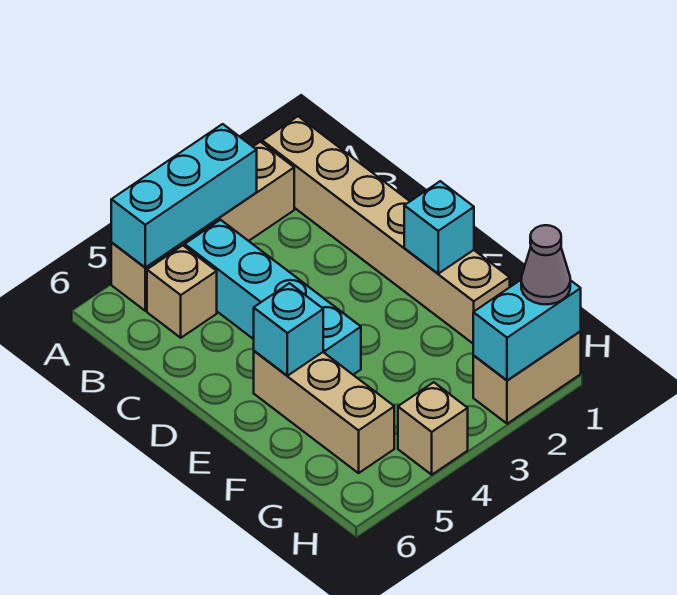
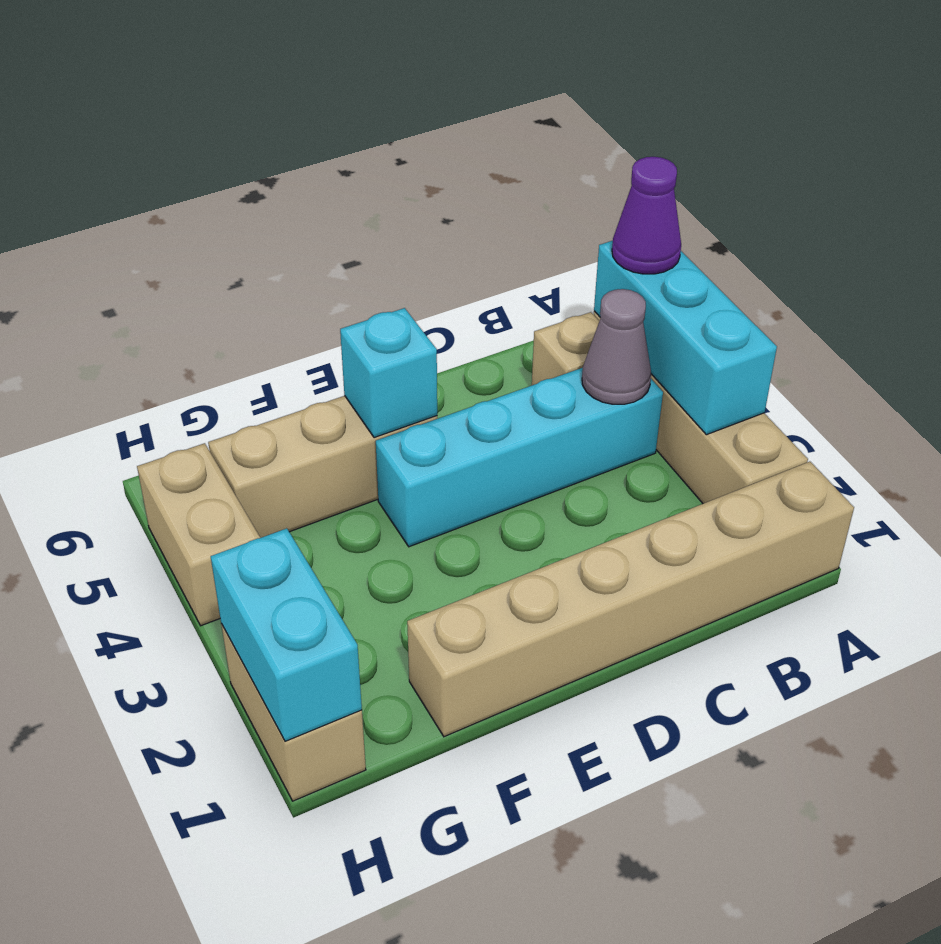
none -> purple cone A5 level 3
cyan brick E1 level 2 -> none
grey cone H1 level 3 -> grey cone B4 level 2
tan brick H4 level 1 -> tan brick H4:H5 level 1

